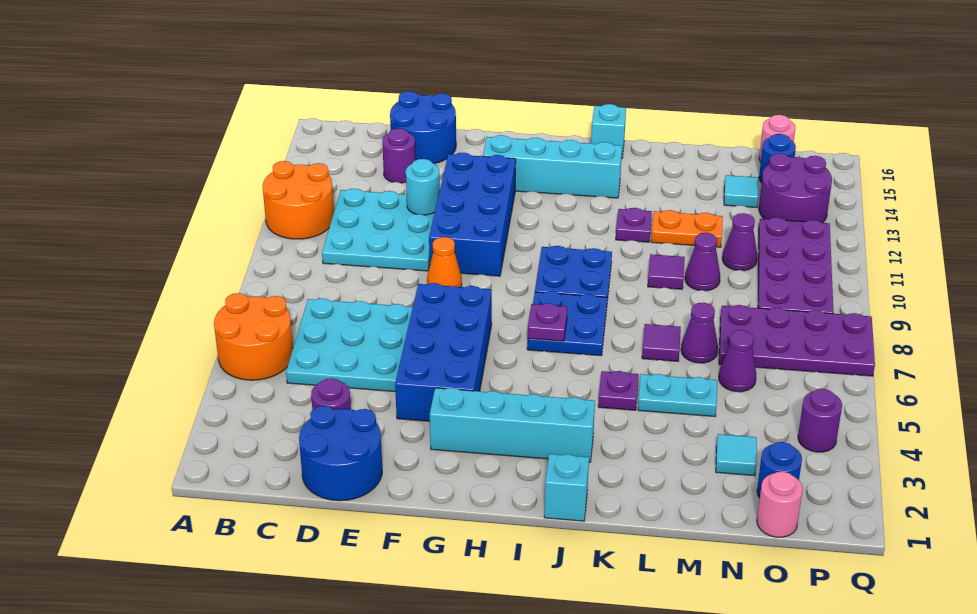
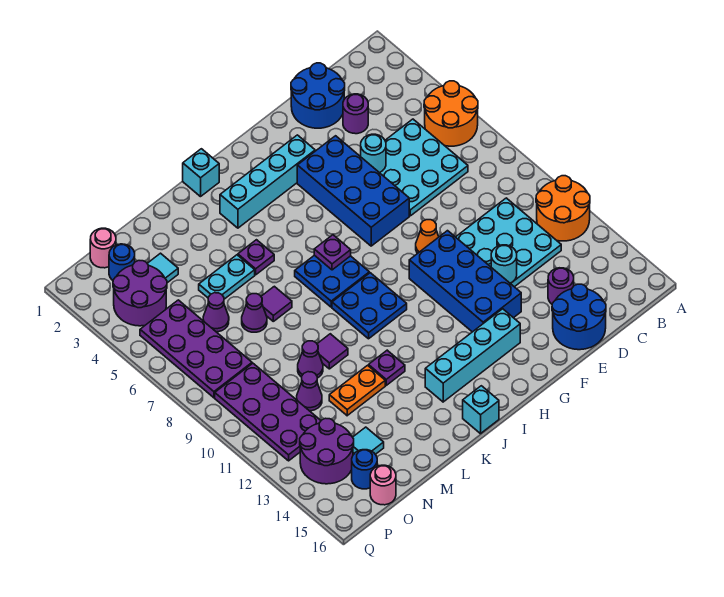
none -> cyan round brick E5 level 2
purple plate N7:Q8 level 1 -> purple plate O5:P8 level 1
purple round brick P4 level 1 -> purple round brick O3:P4 level 1

